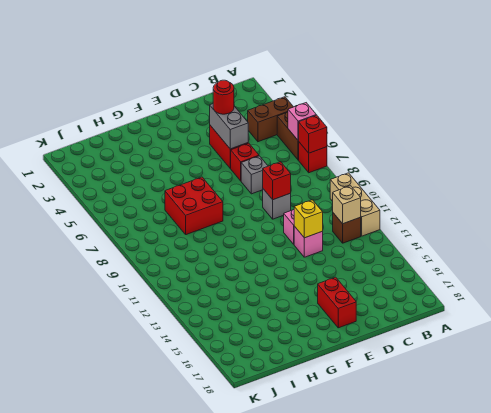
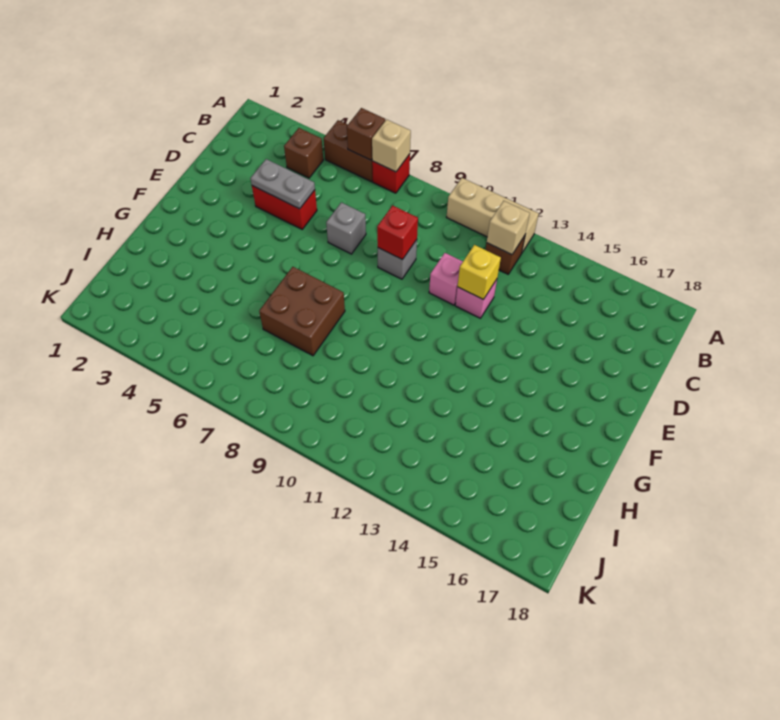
brown brick A4:B4 level 1 -> brown brick B4 level 1
pink brick A6 level 2 -> brown brick A6 level 2
red brick A7 level 2 -> tan brick A7 level 2
grey brick D4:D5 level 2 -> grey plate D4:D5 level 2
red round brick D4 level 3 -> none
red brick D6 level 1 -> none
red brick E16:E17 level 1 -> none
red brick G7:H8 level 1 -> brown brick G7:H8 level 1

